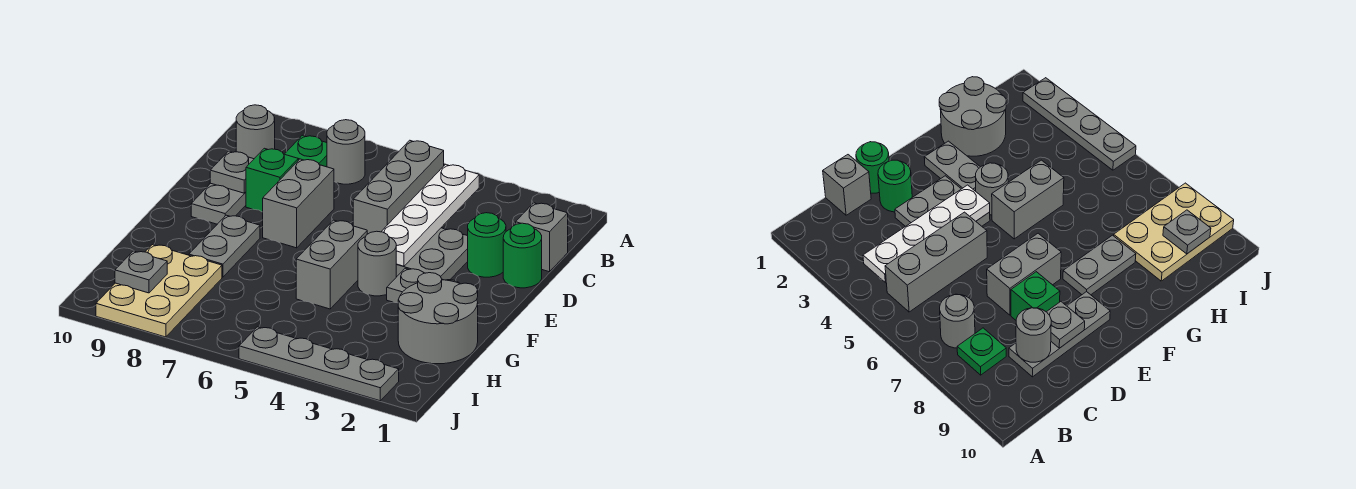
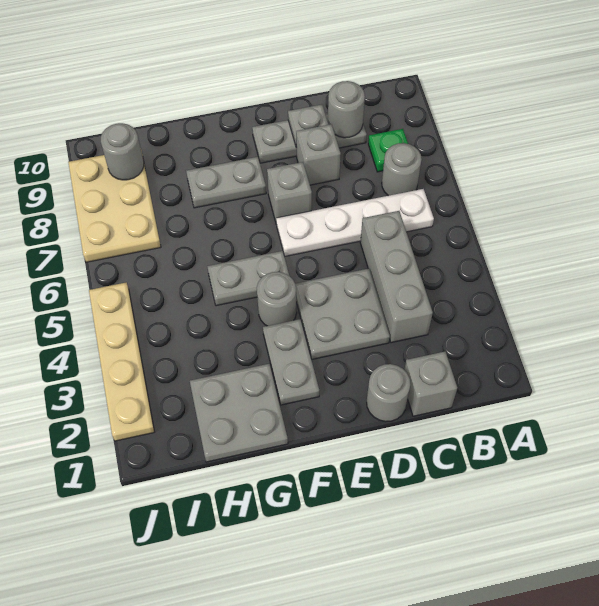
white plate B4:E4 level 2 -> white plate B6:E6 level 1
grey brick B5:D5 level 1 -> grey brick C3:C5 level 1
green round brick D1 level 1 -> grey round brick D1 level 1
green round brick D2 level 1 -> none
grey brick D7:E7 level 1 -> grey brick E7 level 1
green brick D8 level 1 -> grey brick D8 level 1
grey brick F5:G5 level 1 -> grey plate F5:G5 level 1
grey round brick G1:H2 level 1 -> grey plate G1:H2 level 1
tan plate H8:J9 level 1 -> tan plate I7:J9 level 1
grey plate I9 level 2 -> grey round brick I9 level 2
grey plate J2:J5 level 1 -> tan plate J2:J5 level 1

